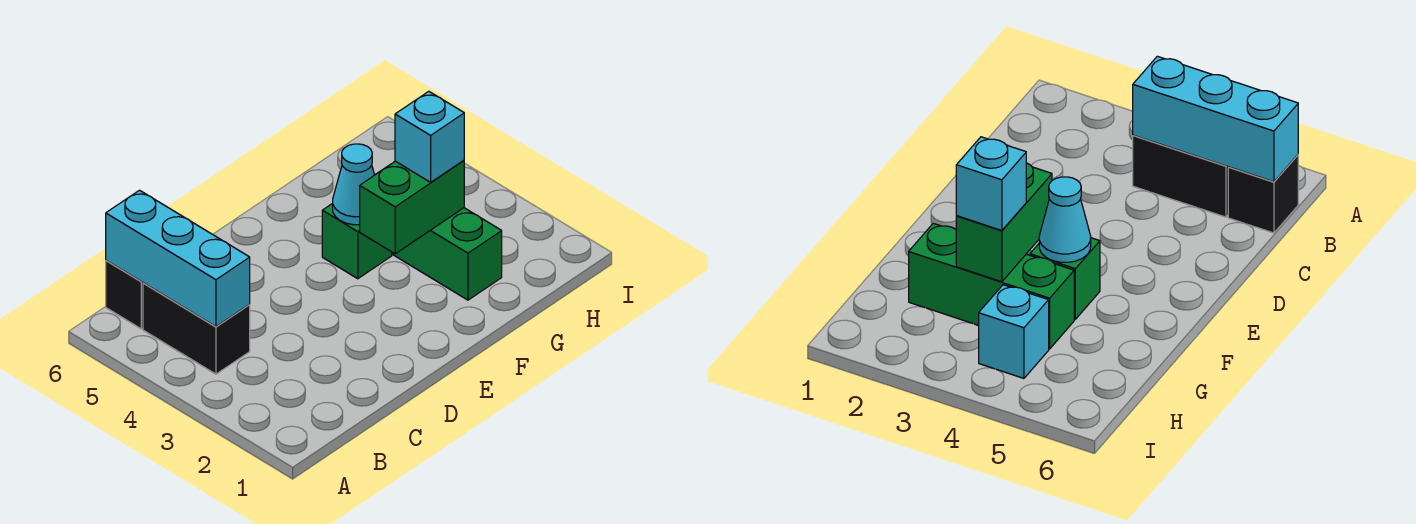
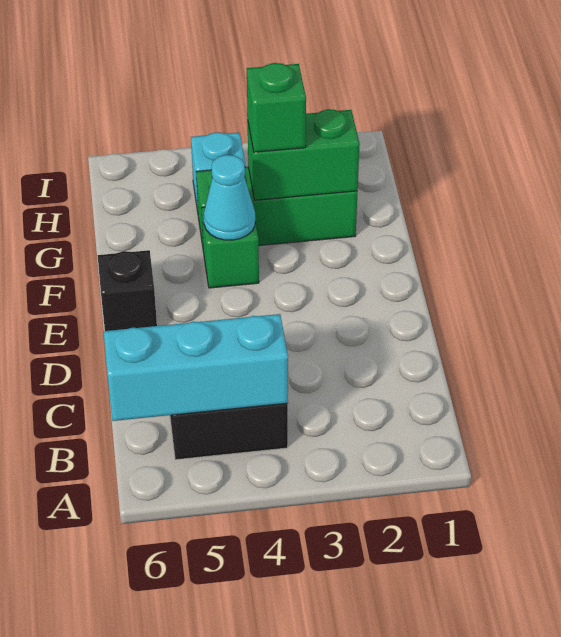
black brick B6 level 1 -> black brick E6 level 1
green brick F3:G3 level 2 -> green brick G2:G3 level 2
cyan brick G3 level 3 -> green brick G3 level 3

